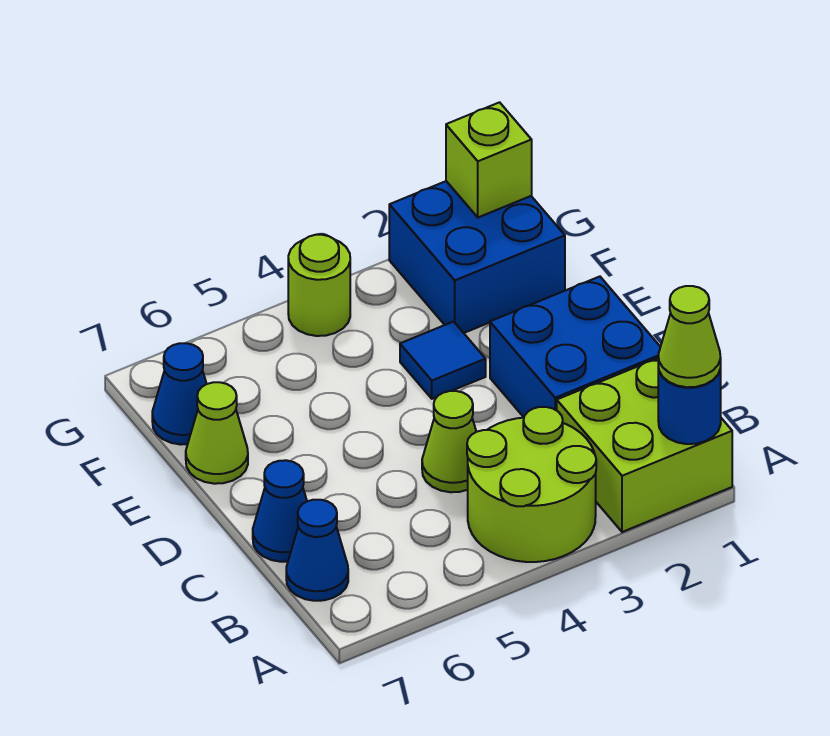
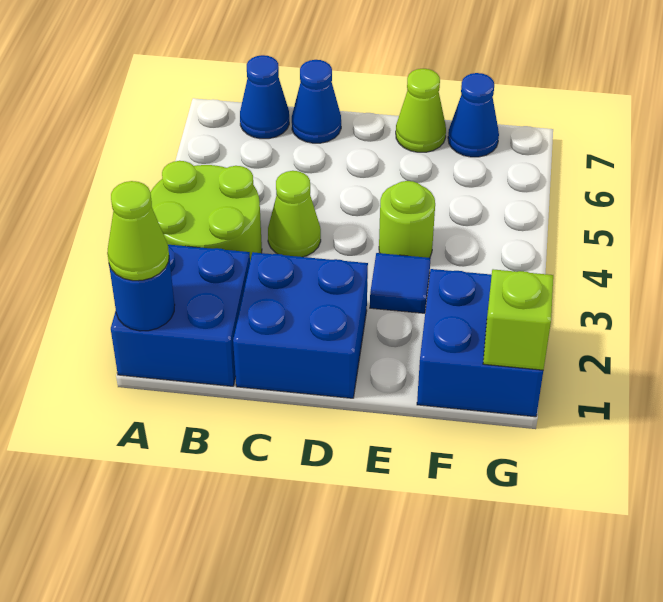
lime brick A1:B2 level 1 -> blue brick A1:B2 level 1
lime round brick G4 level 1 -> lime round brick E4 level 1

